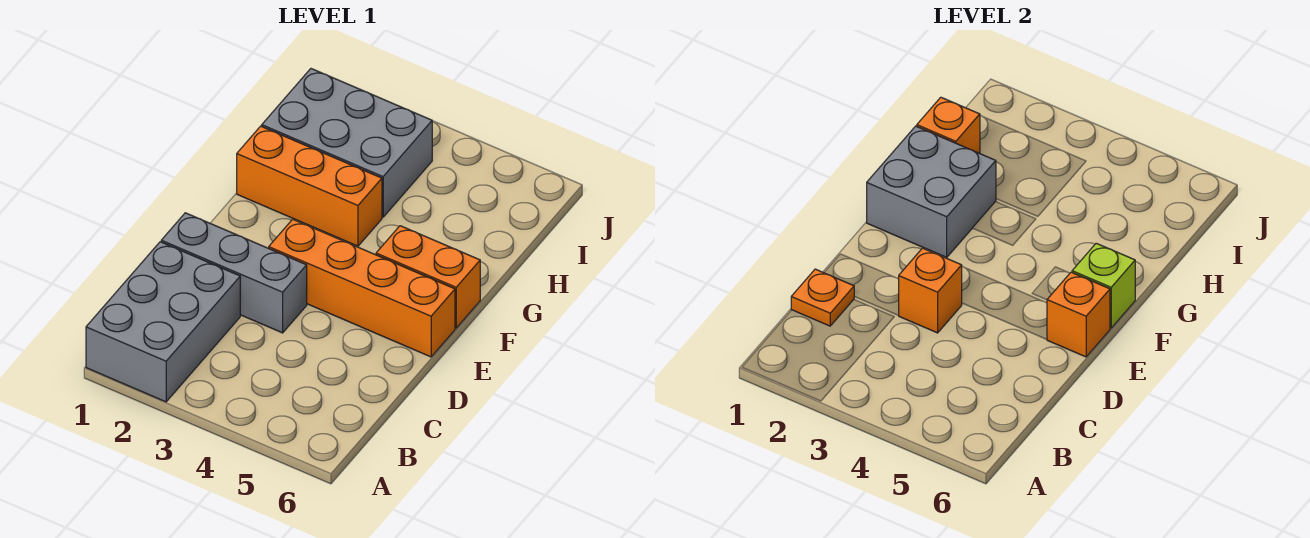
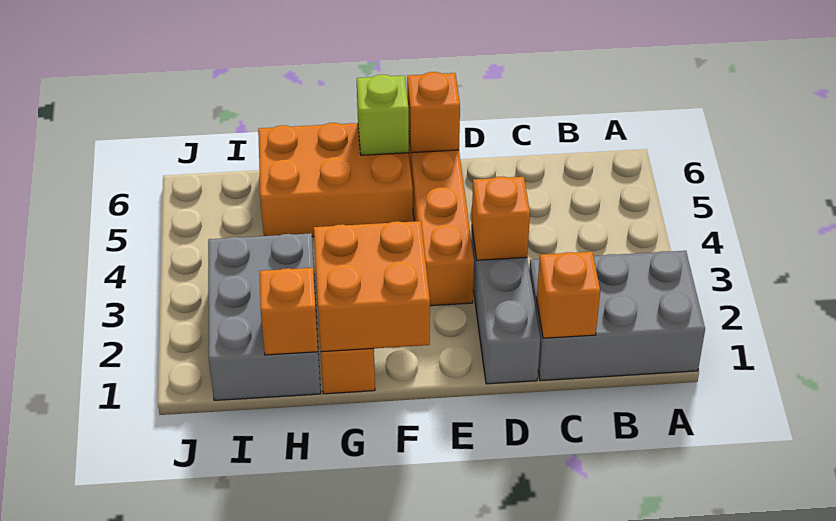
orange plate C1 level 2 -> orange brick C1 level 2
grey brick F1:G2 level 2 -> orange brick F1:G2 level 2
orange brick F5:F6 level 1 -> orange brick F5:H6 level 1

